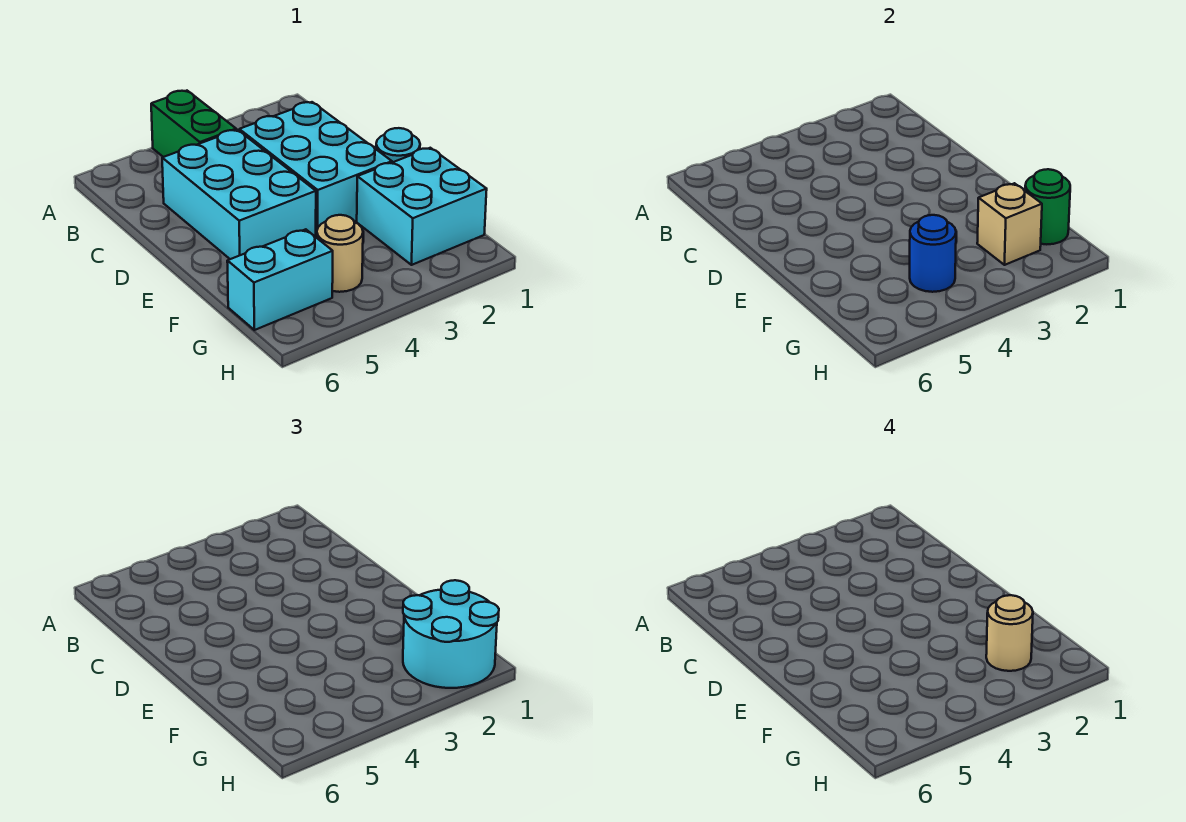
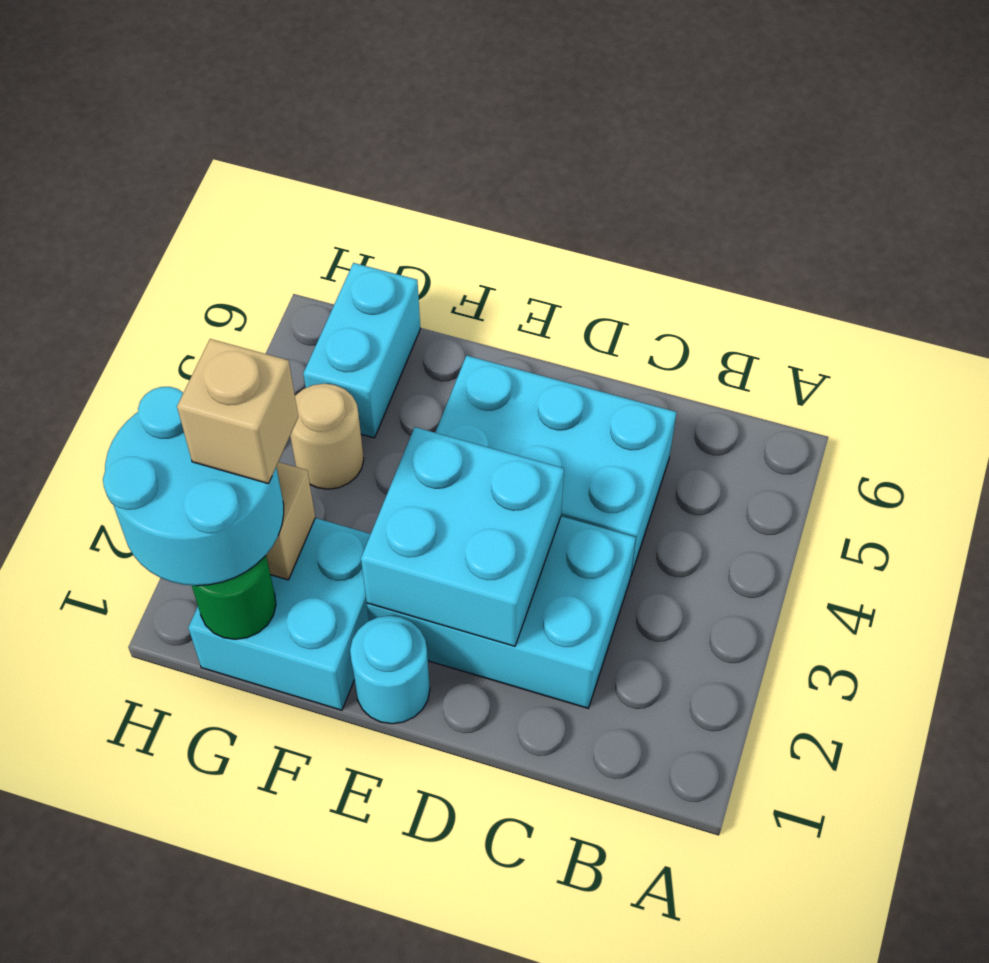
green brick A4:B4 level 1 -> none
none -> cyan brick D2:E3 level 2
tan round brick G2 level 4 -> tan brick G2 level 4
blue round brick G4 level 2 -> none

